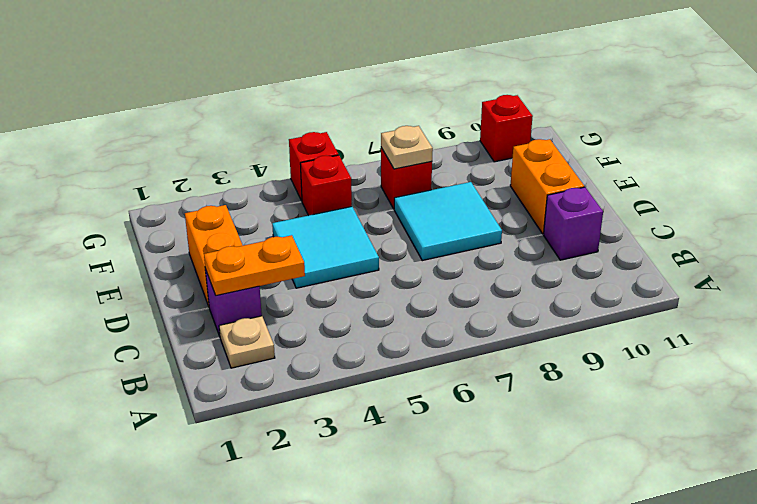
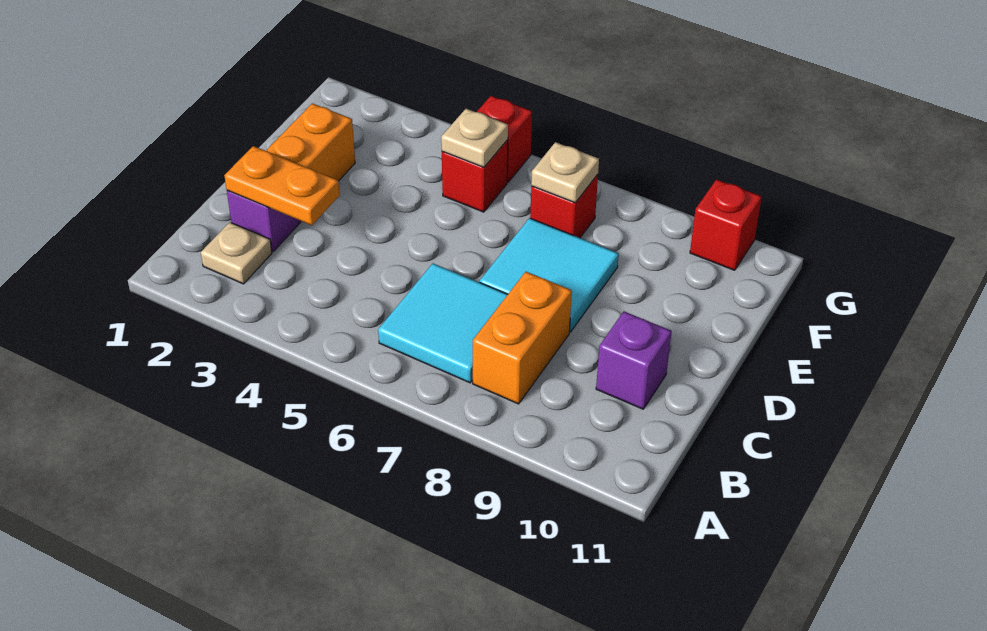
cyan tile D4:E5 level 1 -> cyan tile B6:C7 level 1
orange brick D10:E10 level 1 -> orange brick B8:C8 level 1
none -> tan plate F5 level 2

